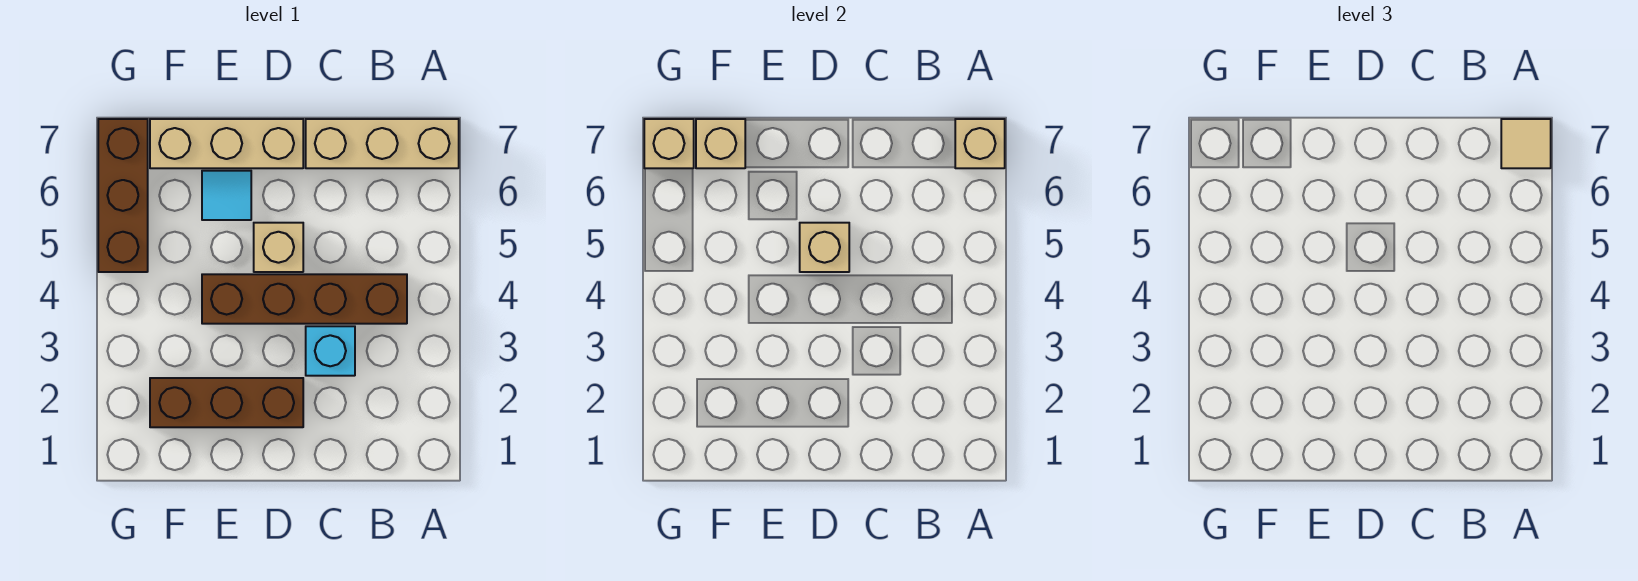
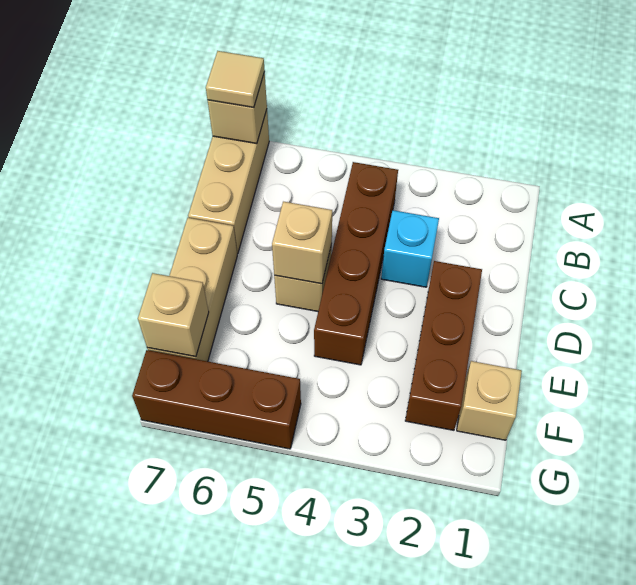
cyan tile E6 level 1 -> none
tan brick G7 level 2 -> tan brick F1 level 1

